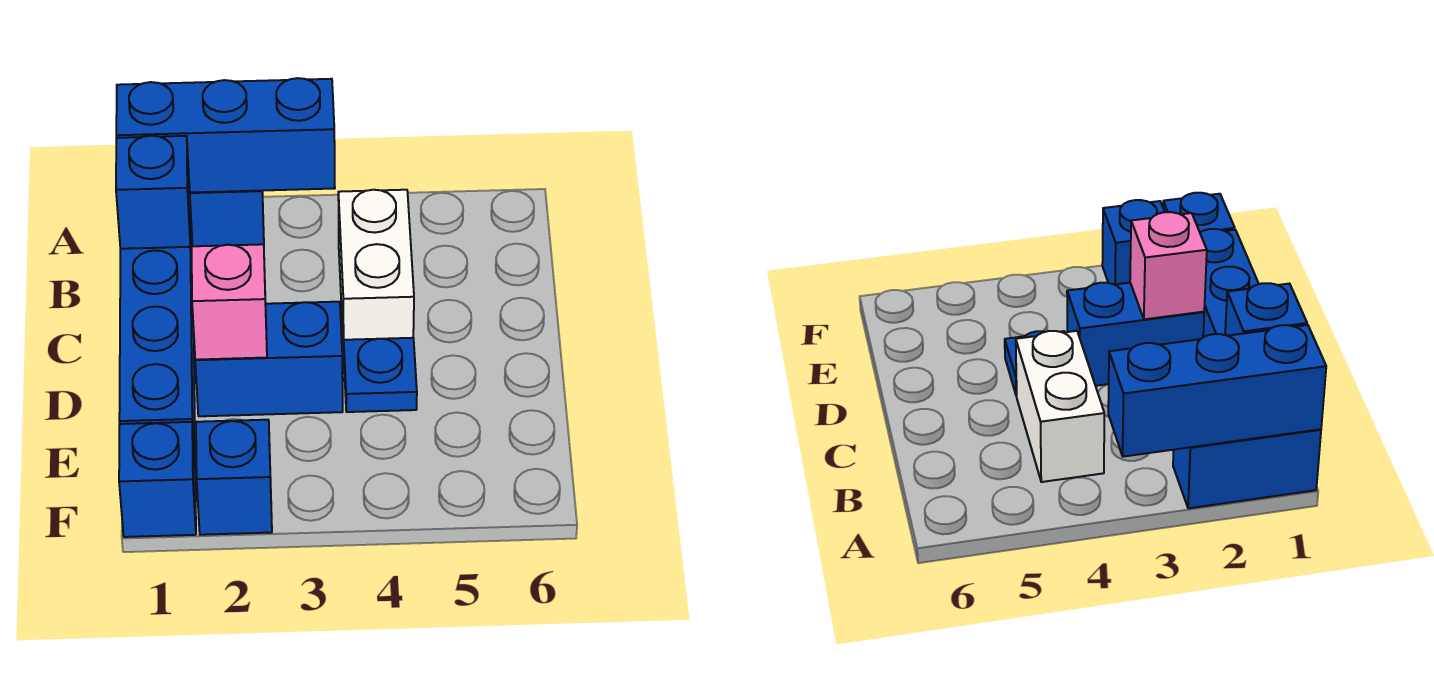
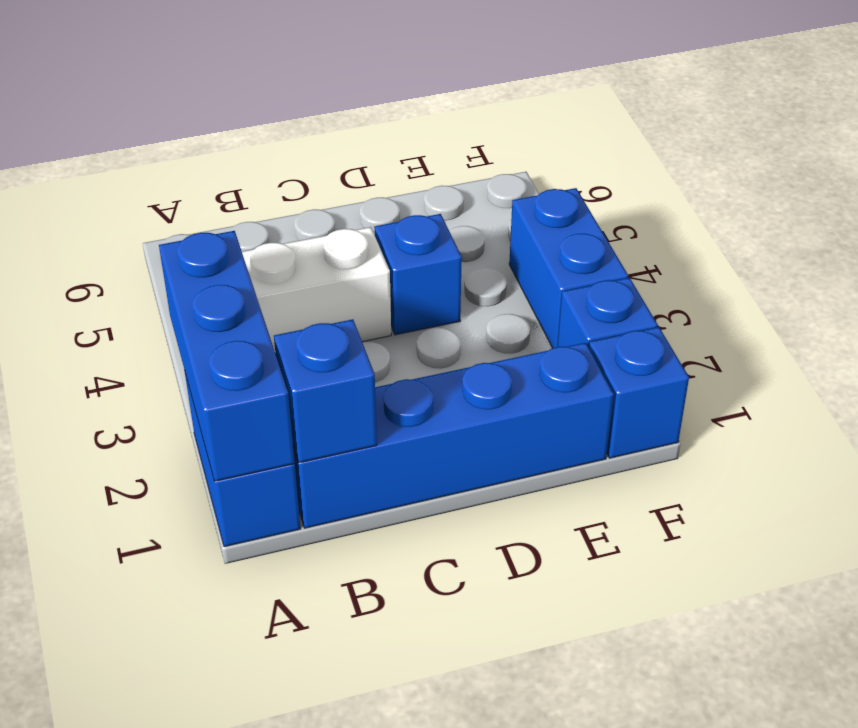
blue brick D2:D3 level 1 -> blue brick F3:F4 level 1
pink brick D2 level 2 -> none
blue plate D4 level 1 -> blue brick D4 level 1

